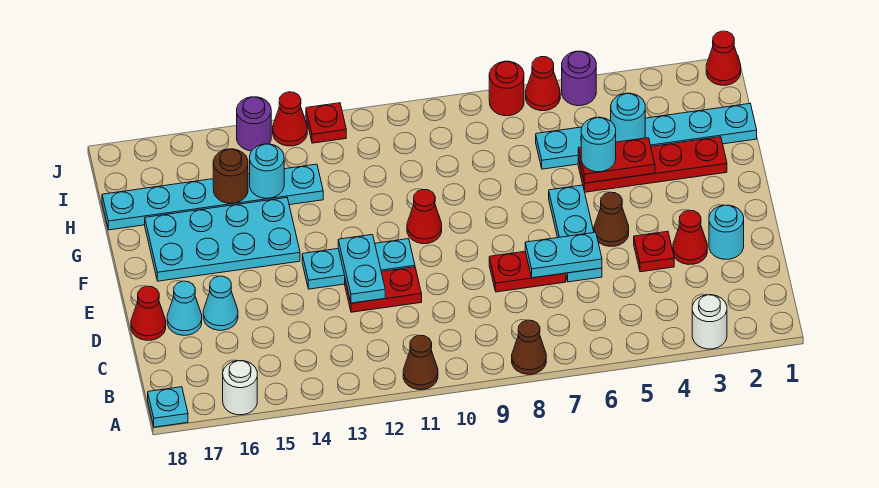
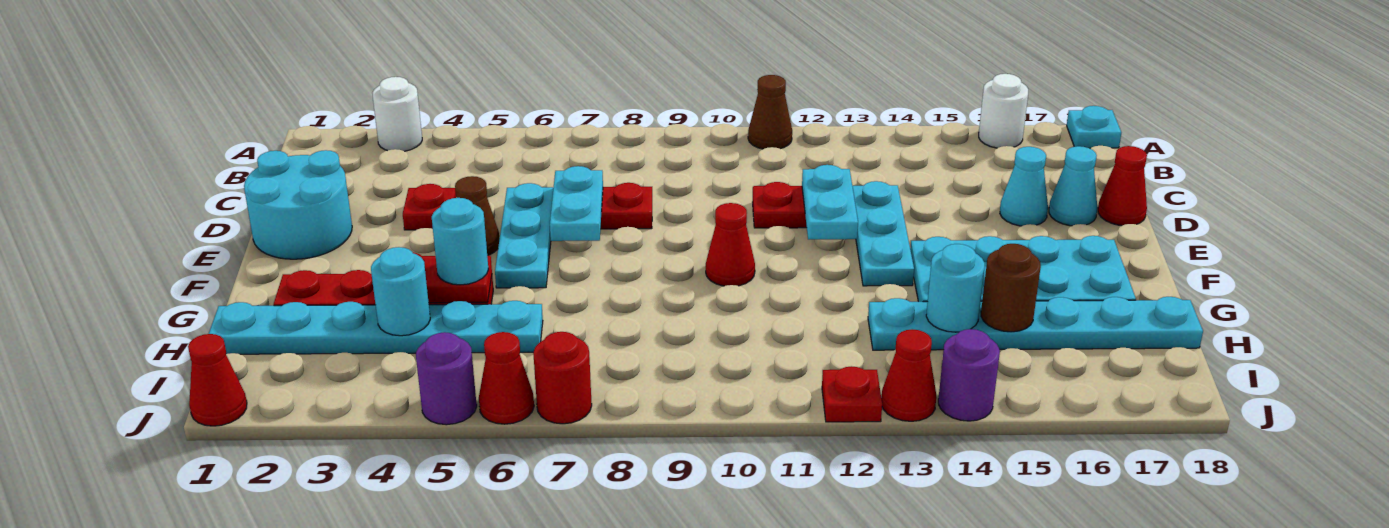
brown cone A8 level 1 -> none
cyan round brick D2 level 1 -> cyan round brick D1:E2 level 1
red cone D3 level 1 -> none
cyan plate D6:D7 level 2 -> cyan plate D7:E7 level 2
cyan plate E11:E13 level 1 -> cyan plate D13:F13 level 1

